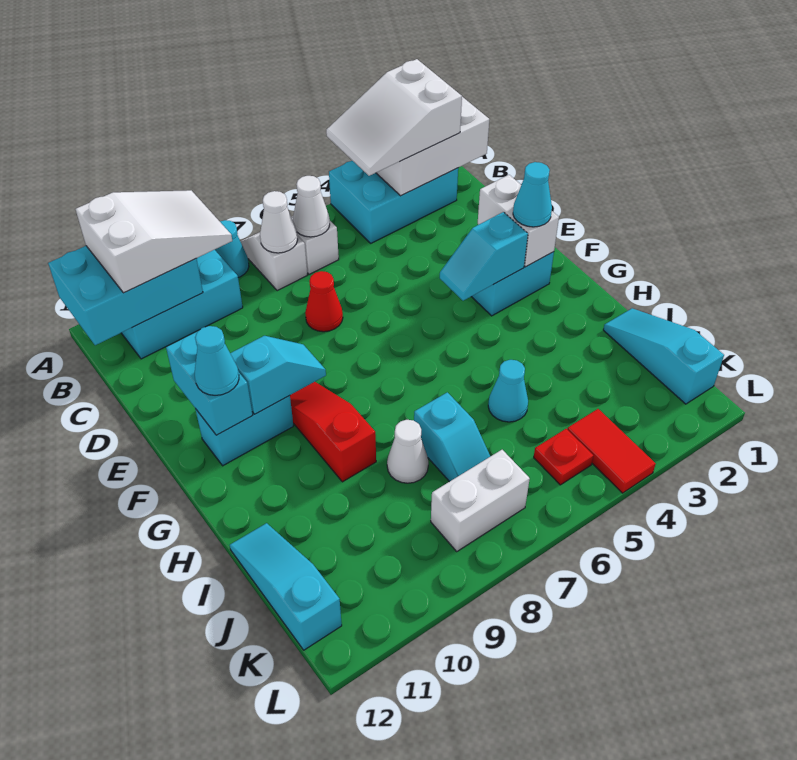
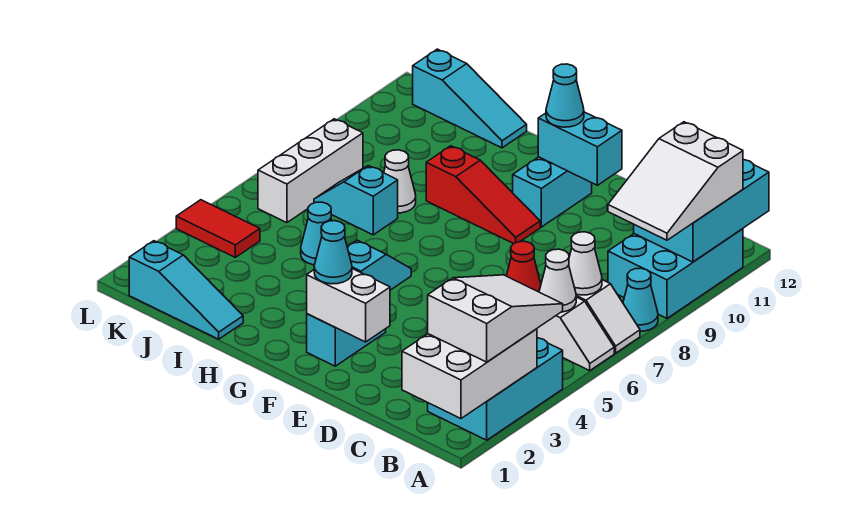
cyan slope F9:F10 level 2 top 10 -> none
red plate K5 level 1 -> none
white brick K7:K8 level 1 -> white brick K6:K8 level 1

